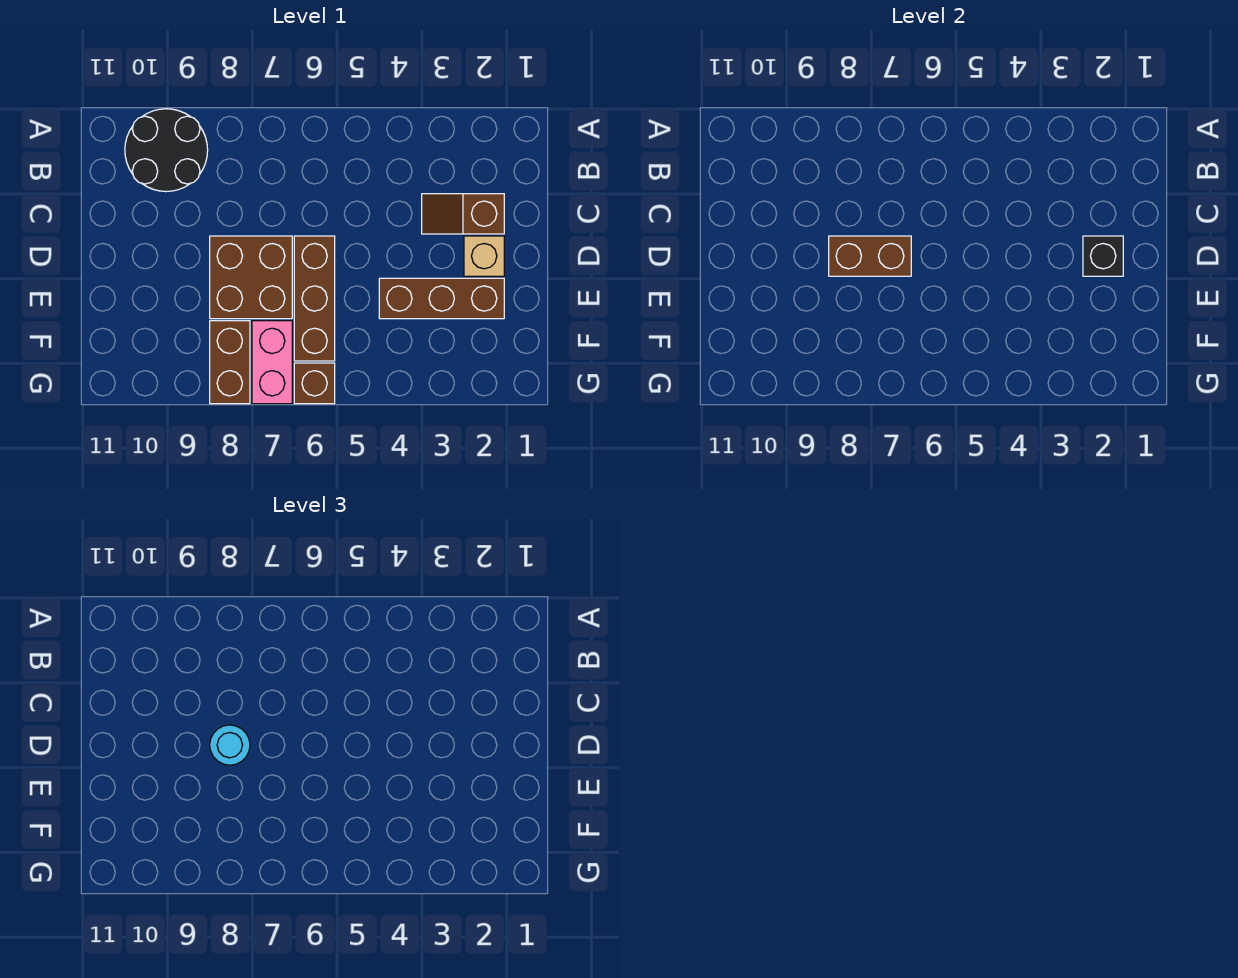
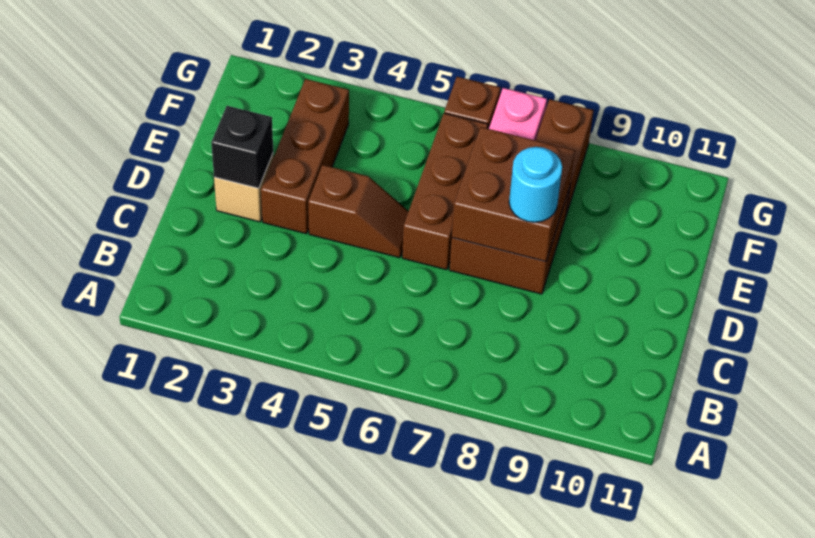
black round brick A9:B10 level 1 -> none
brown slope C2:C3 level 1 top 2 -> brown slope D4:D5 level 1 top 4
brown brick D7:D8 level 2 -> brown brick D7:E8 level 2
brown brick E2:E4 level 1 -> brown brick D3:F3 level 1

